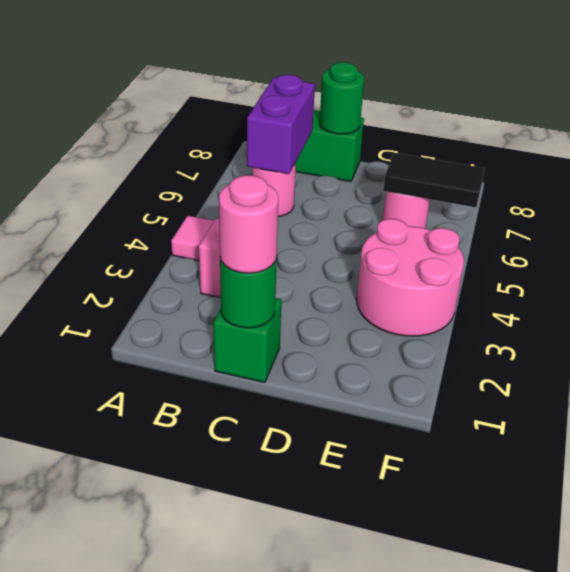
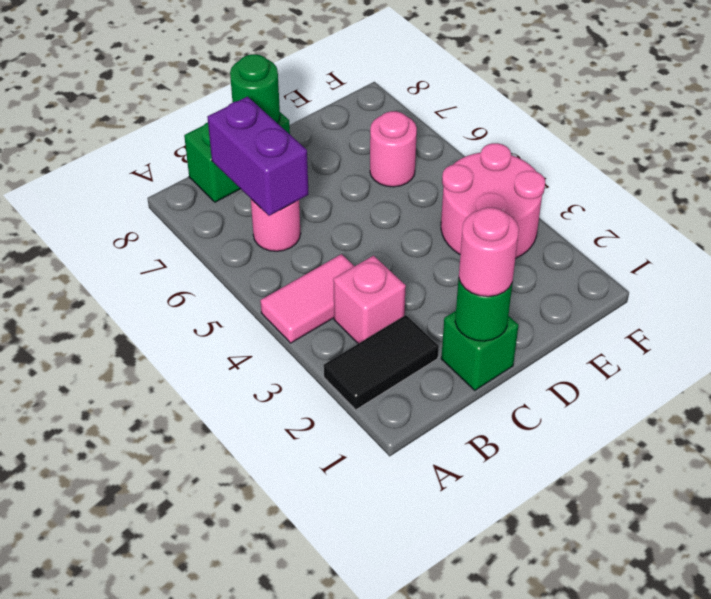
black tile E6:F6 level 2 -> black tile A2:B2 level 1

